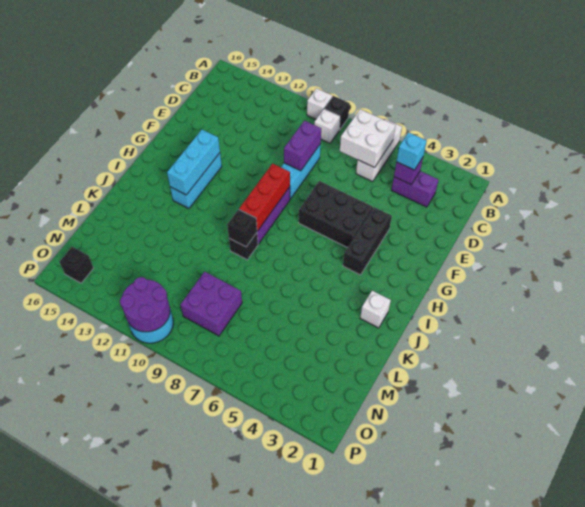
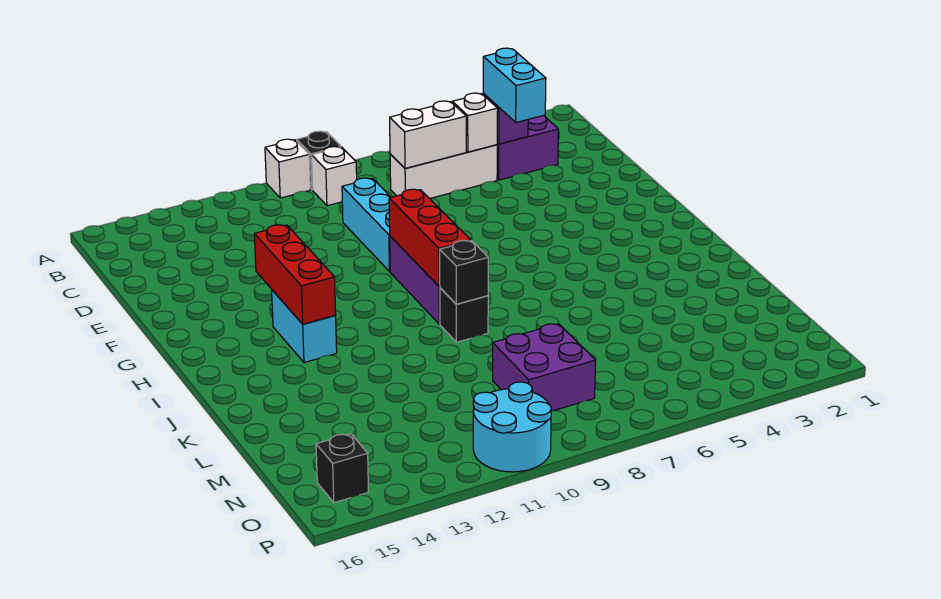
white brick A6:C6 level 1 -> white brick C5:C7 level 1
white brick B6:C7 level 2 -> white brick C6:C7 level 2
cyan brick C4 level 3 -> cyan brick C4:D4 level 3
purple brick D9:E9 level 2 -> none
black brick F4:H4 level 1 -> none
black brick F5:G7 level 1 -> none
cyan brick G13:I13 level 1 -> cyan brick H13:I13 level 1
cyan brick G13:I13 level 2 -> red brick G13:I13 level 2
white brick J2 level 1 -> white brick C5 level 2
purple round brick O10:P11 level 2 -> none

